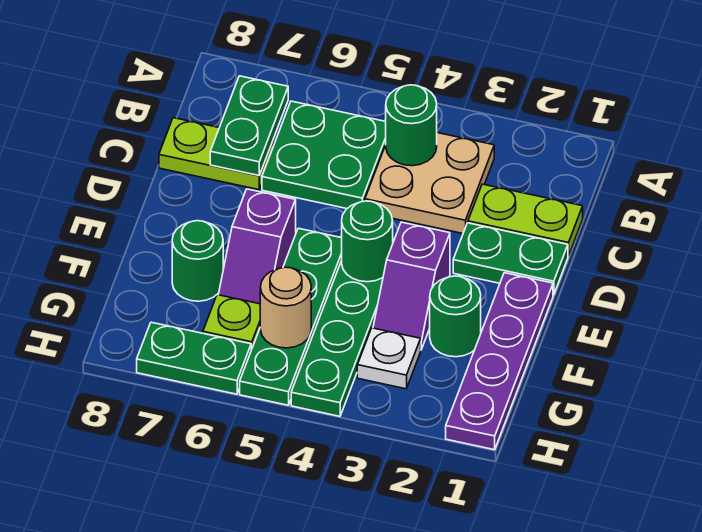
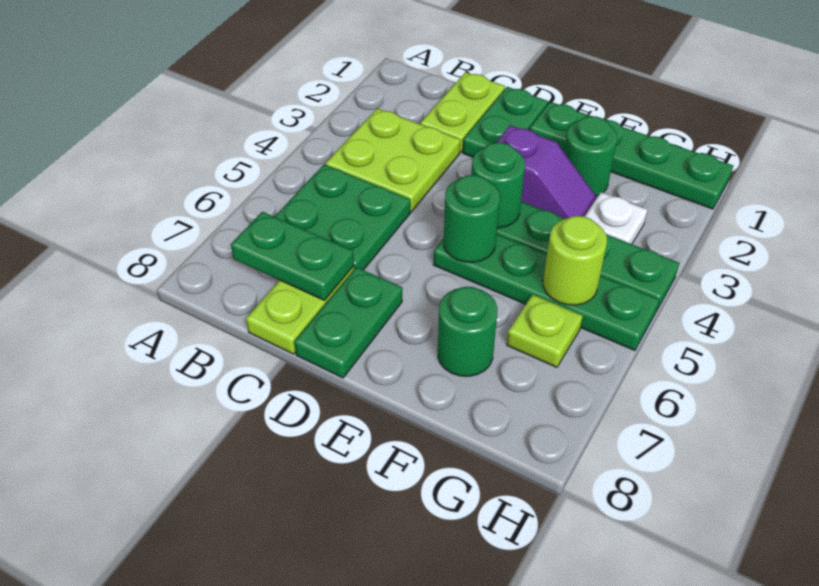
tan plate B3:C4 level 1 -> lime plate B3:C4 level 1
green round brick B4 level 2 -> green round brick E5 level 2
purple plate E1:H1 level 1 -> green plate E1:H1 level 1
purple slope E6:F6 level 1 top E -> none
tan round brick G5 level 2 -> lime round brick G5 level 2
green plate H6:H7 level 1 -> green plate D7:D8 level 1

